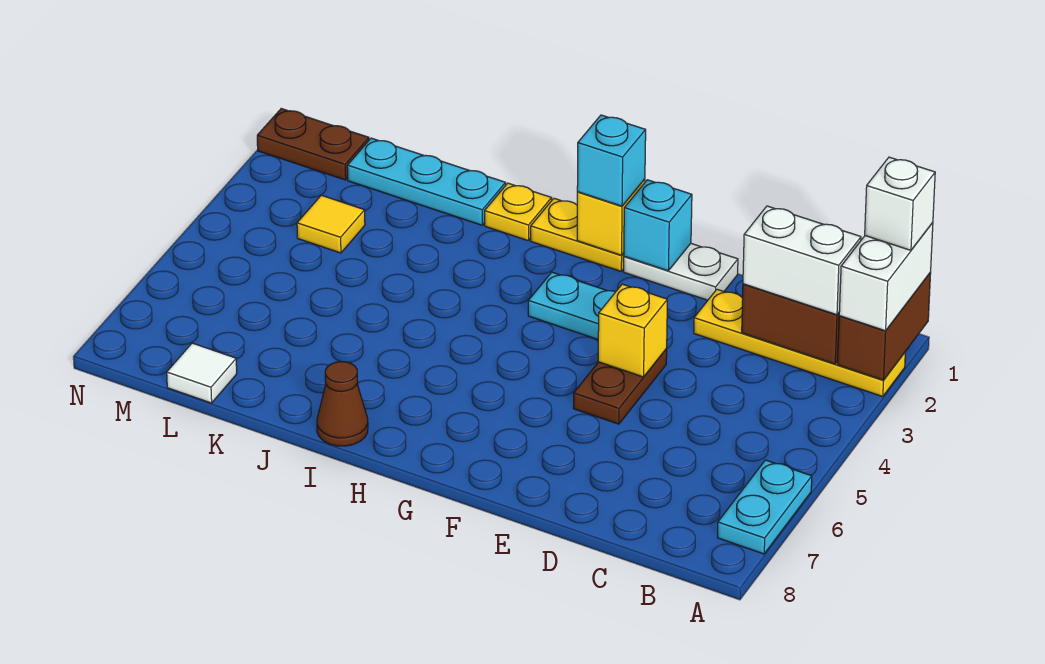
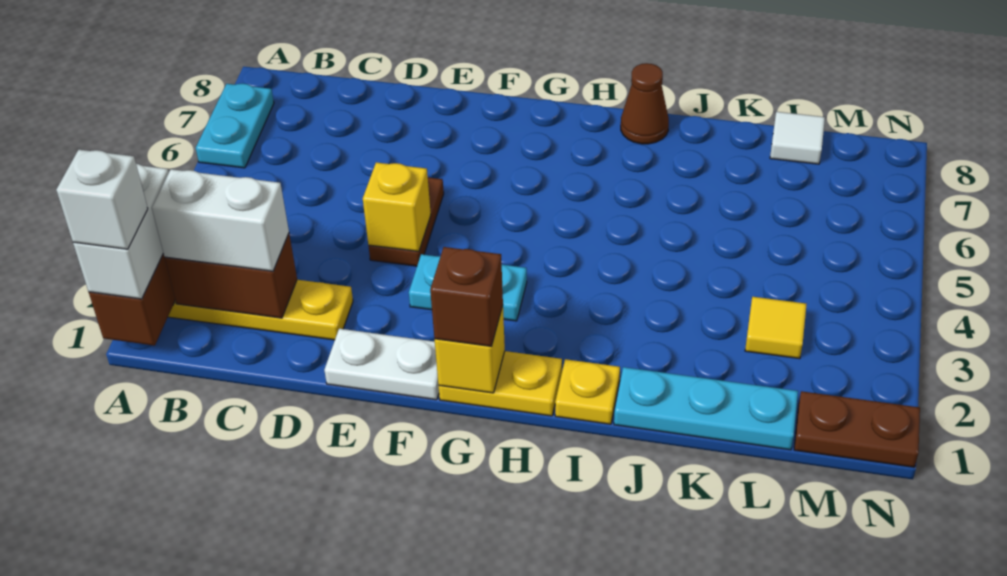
cyan brick F1 level 2 -> none
cyan brick G1 level 3 -> brown brick G1 level 3

